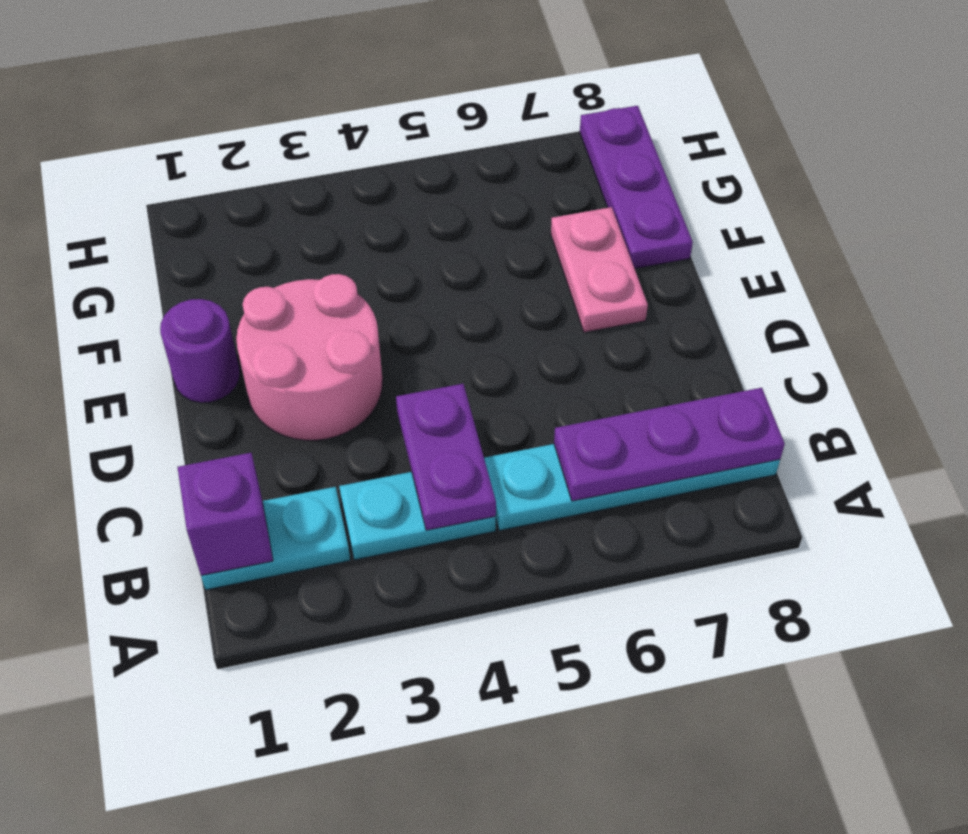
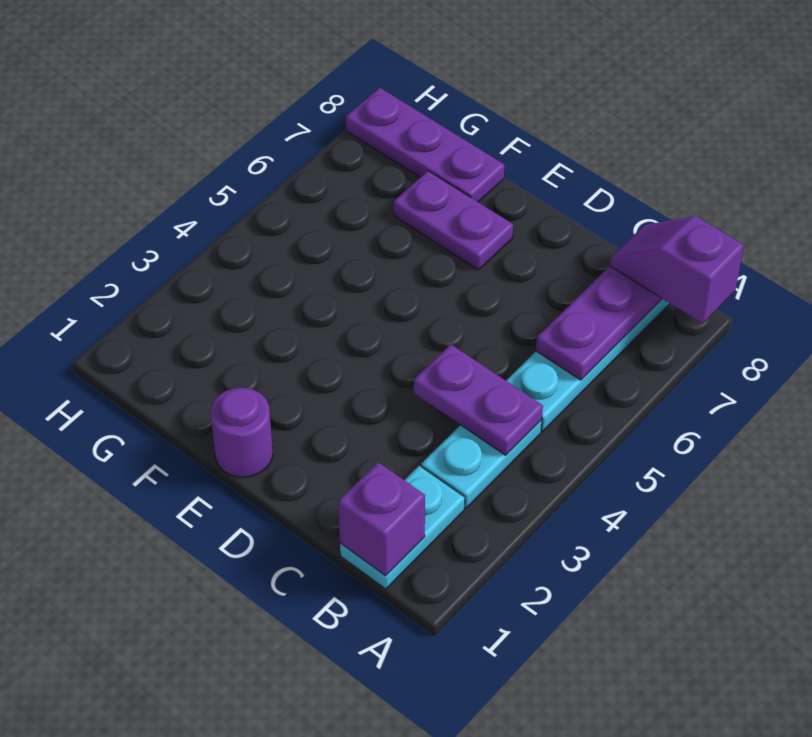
none -> purple slope A8:B8 level 3 top A
pink round brick D2:E3 level 1 -> none
pink plate E7:F7 level 1 -> purple plate E7:F7 level 1

